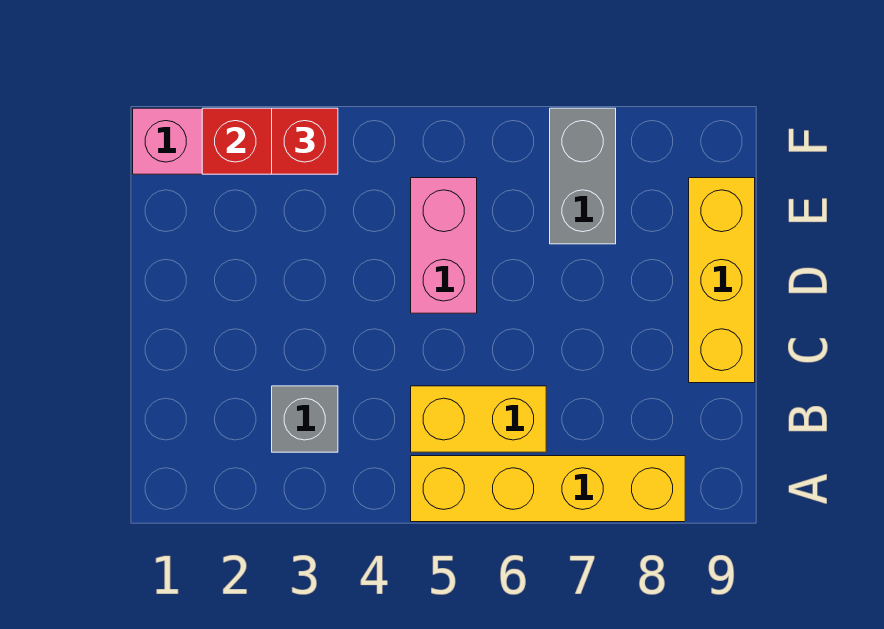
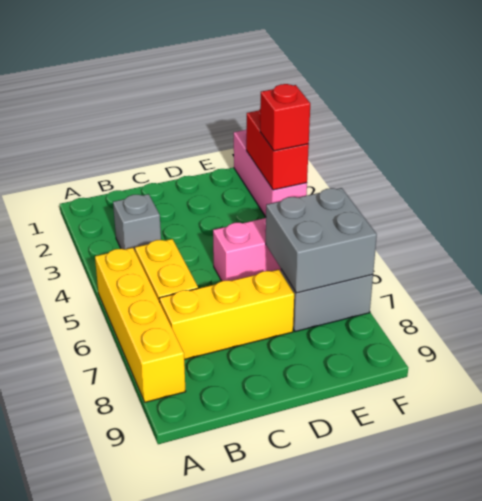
yellow brick C9:E9 level 1 -> yellow brick B7:D7 level 1
none -> grey brick E6:F7 level 2

